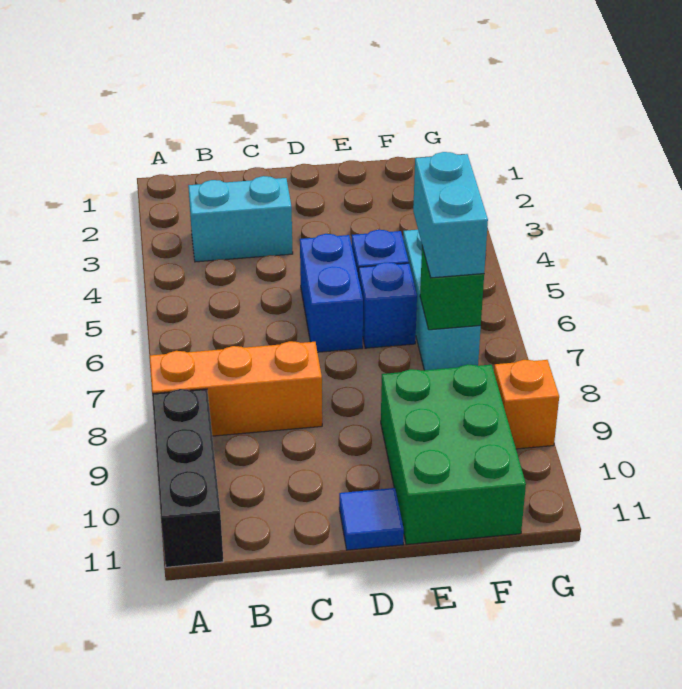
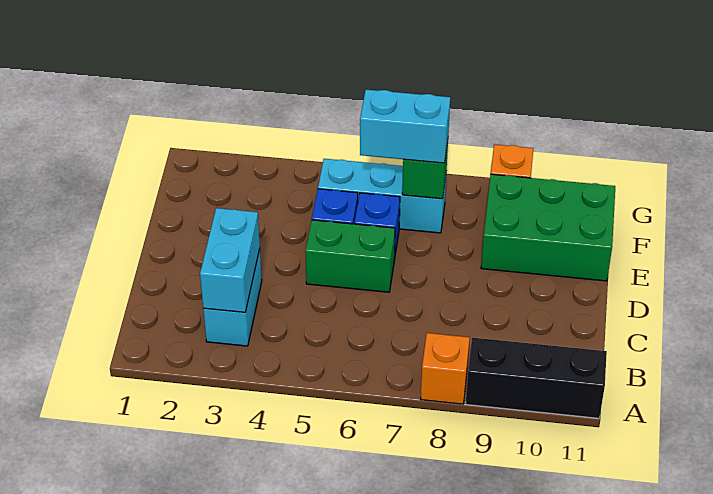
orange brick A8:C8 level 1 -> orange brick A8 level 1
none -> cyan brick B3:C3 level 2
blue brick D5:D6 level 1 -> green brick D5:D6 level 1
blue tile D11 level 1 -> none

